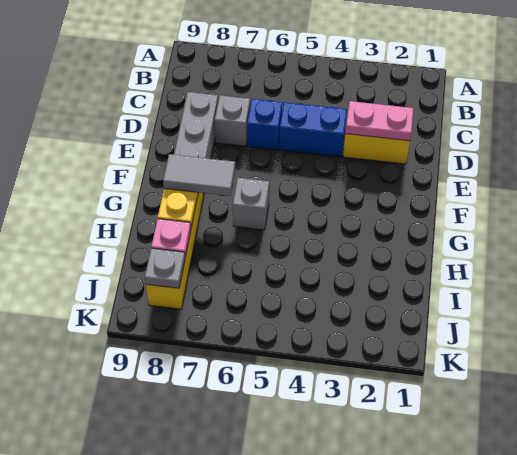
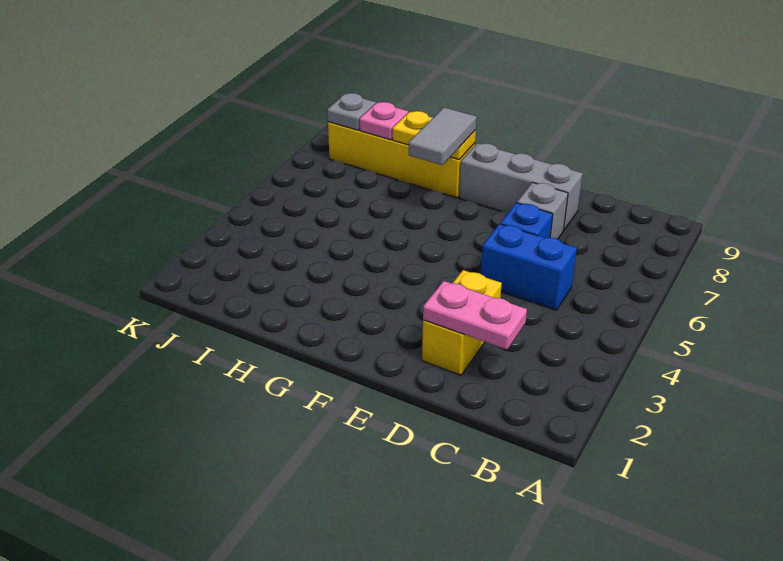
pink plate D2:D3 level 2 -> pink plate C2:D2 level 2
blue brick D4:D5 level 1 -> blue brick C5:D5 level 1
grey brick G6 level 1 -> none

